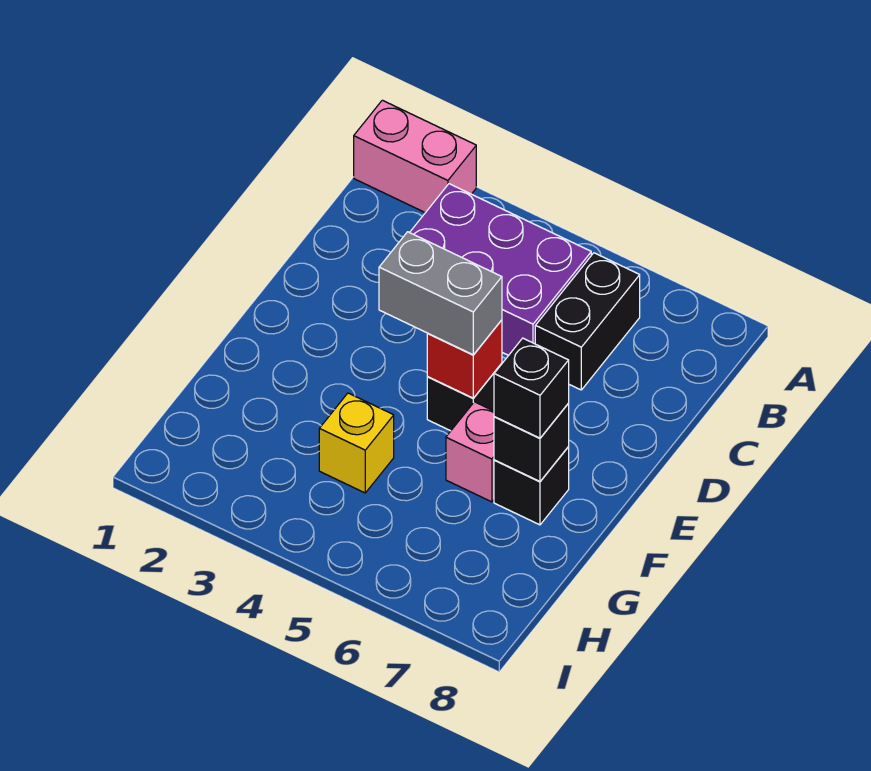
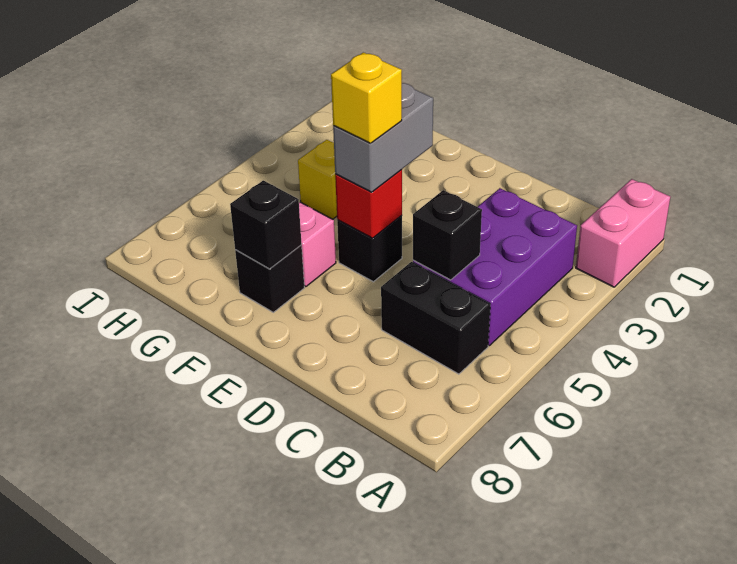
none -> yellow brick E5 level 4
black brick F7 level 3 -> black brick C5 level 2

